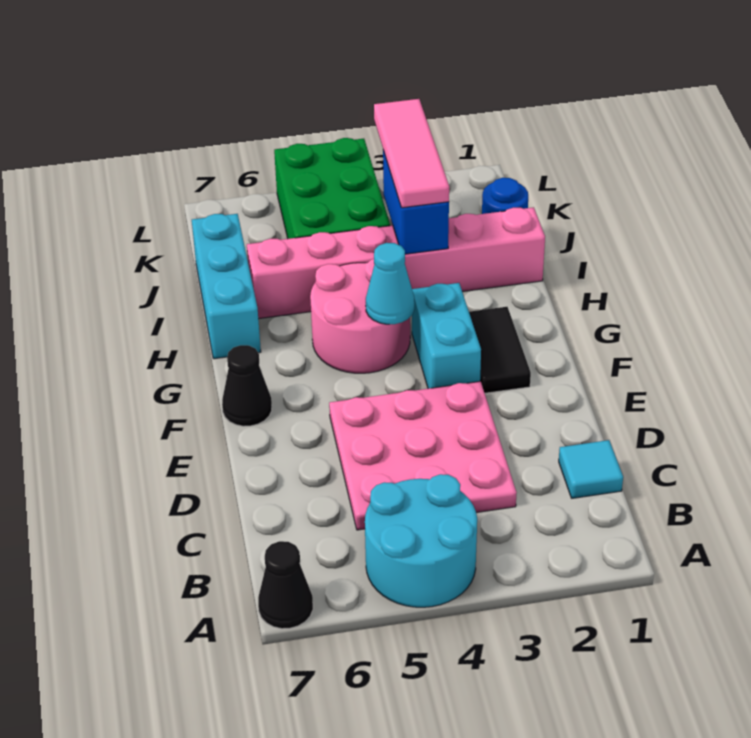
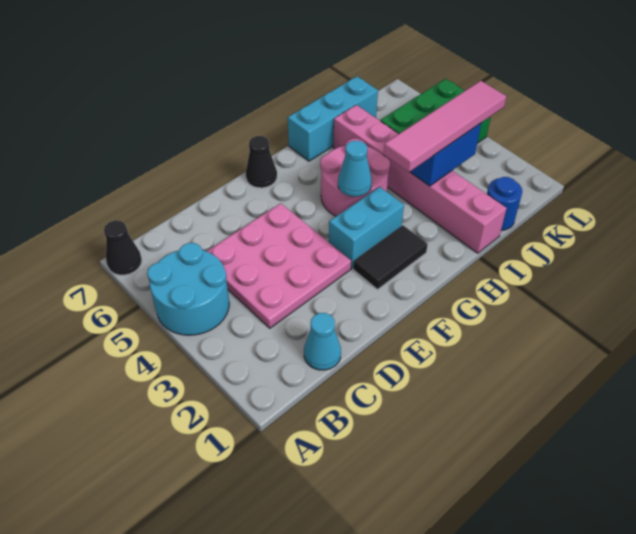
cyan tile C1 level 1 -> cyan cone C1 level 1
pink tile I3:K3 level 3 -> pink tile H3:K3 level 3

